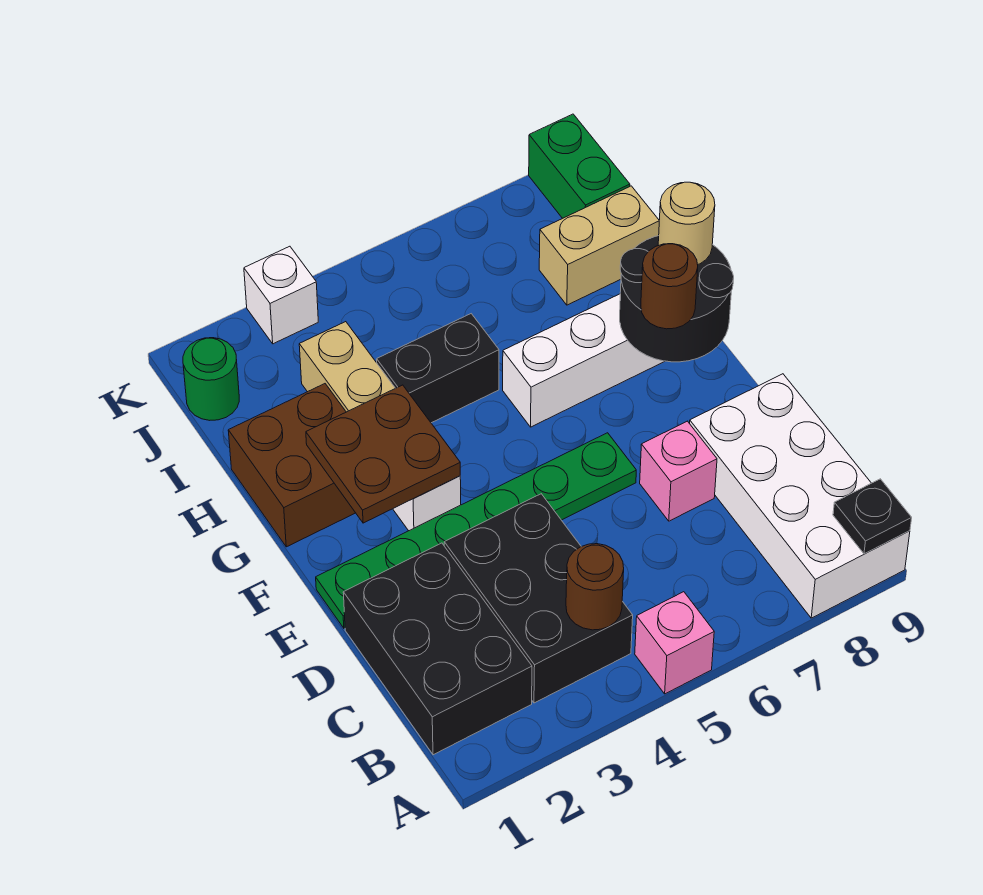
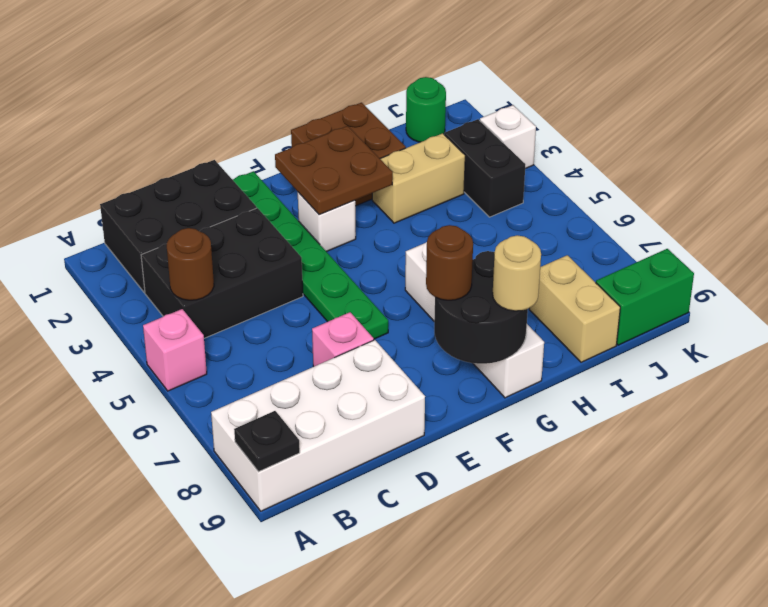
black brick H4:H5 level 1 -> black brick J3:J4 level 1

